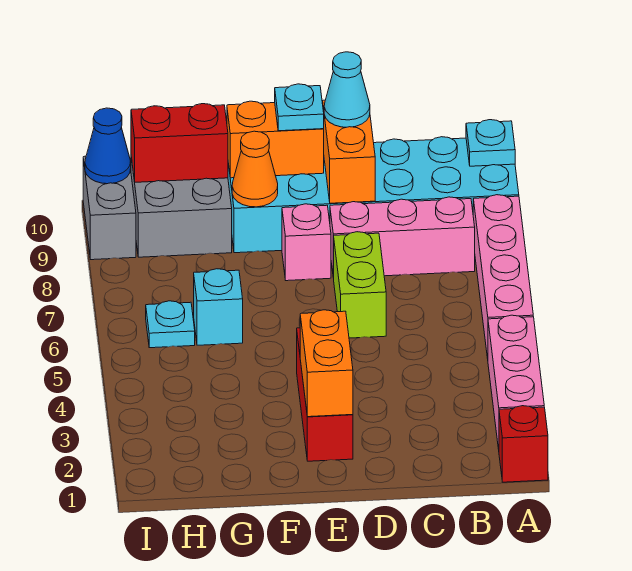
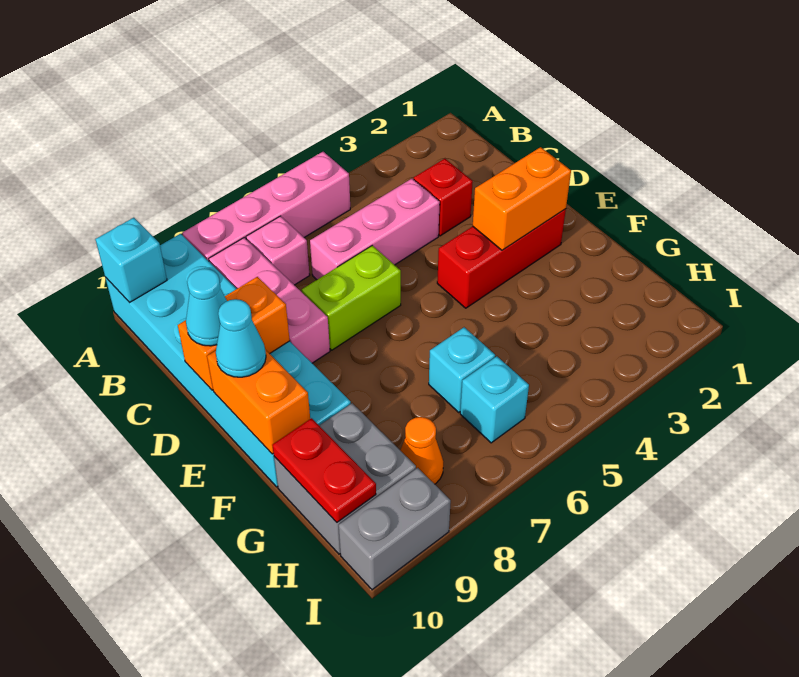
red brick A1 level 1 -> red brick C3 level 1
pink brick A2:A4 level 1 -> pink brick C4:C6 level 1
cyan plate A10 level 2 -> cyan brick A10 level 2
pink brick E8 level 1 -> pink brick B7 level 1
cyan plate E10 level 3 -> cyan cone E10 level 3
orange cone F9 level 2 -> orange cone H8 level 1
red brick G10:H10 level 2 -> red plate G10:H10 level 2
cyan plate H6 level 1 -> cyan brick H6 level 1
blue cone I10 level 2 -> none

